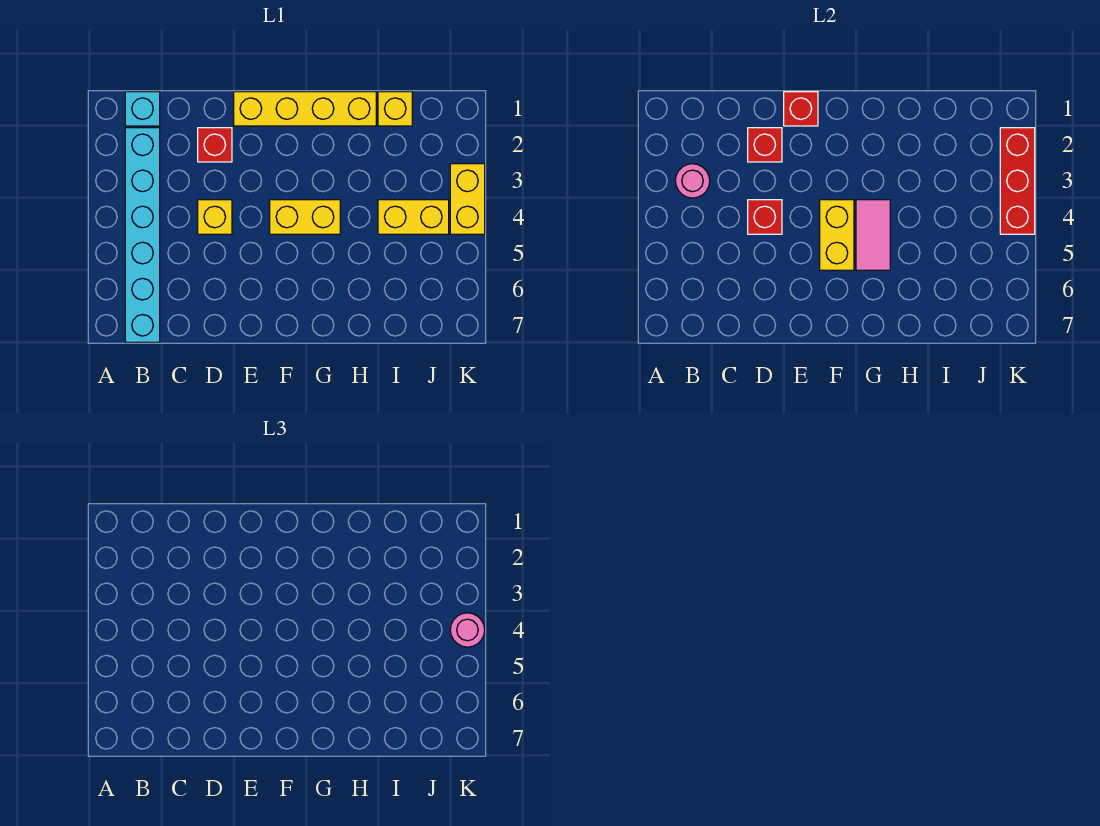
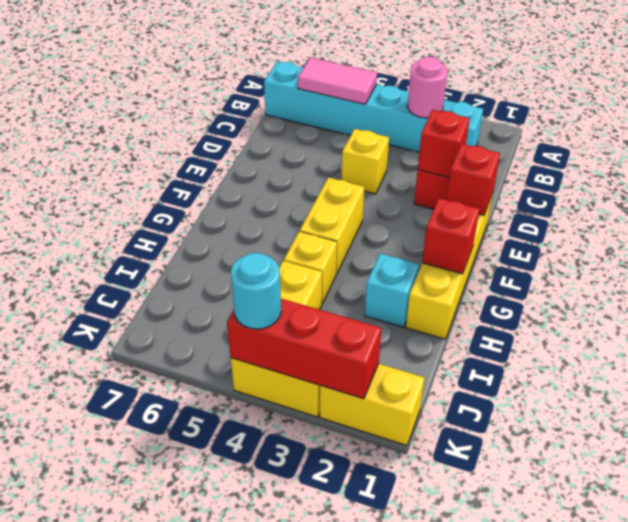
cyan brick B1 level 1 -> cyan brick H2 level 1
red brick D4 level 2 -> red brick G1 level 2
yellow brick F4:F5 level 2 -> yellow brick K1:K2 level 1
pink tile G4:G5 level 2 -> pink tile B5:B6 level 2
yellow brick I1 level 1 -> yellow brick H4 level 1
pink round brick K4 level 3 -> cyan round brick K4 level 3

